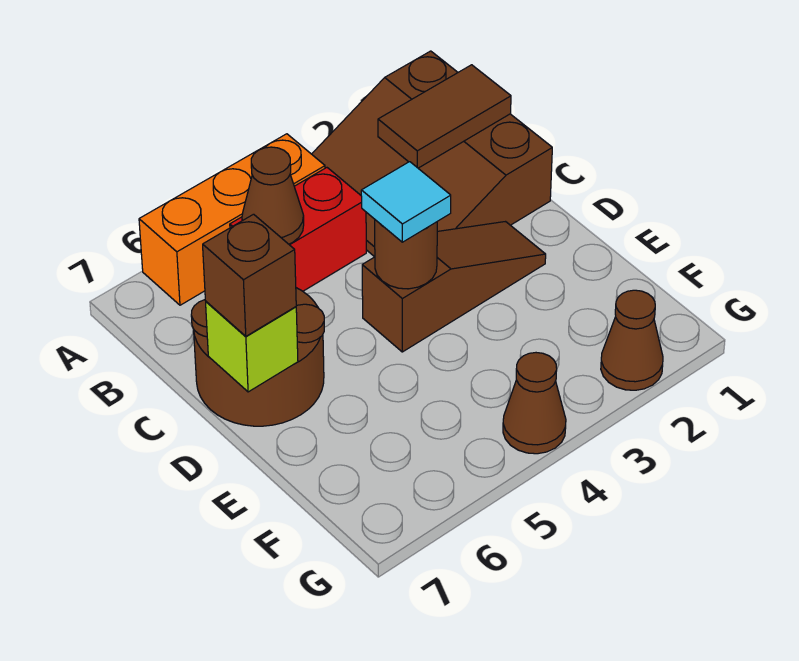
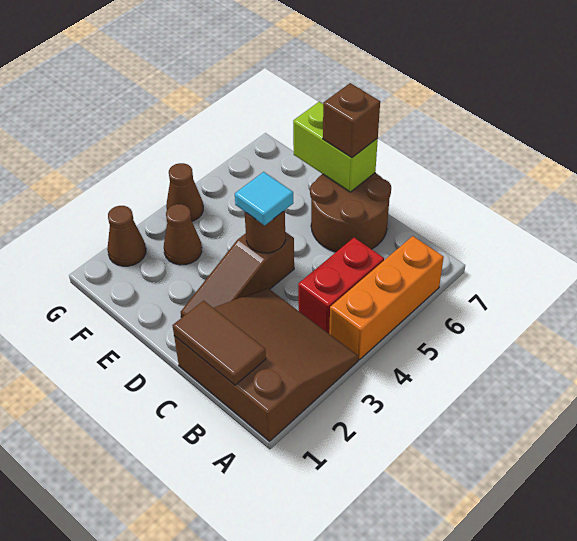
brown tile B1:B2 level 2 -> brown tile B1:C1 level 2
brown cone B5 level 2 -> brown cone F3 level 1
lime brick D7 level 2 -> lime brick D7:E7 level 2

